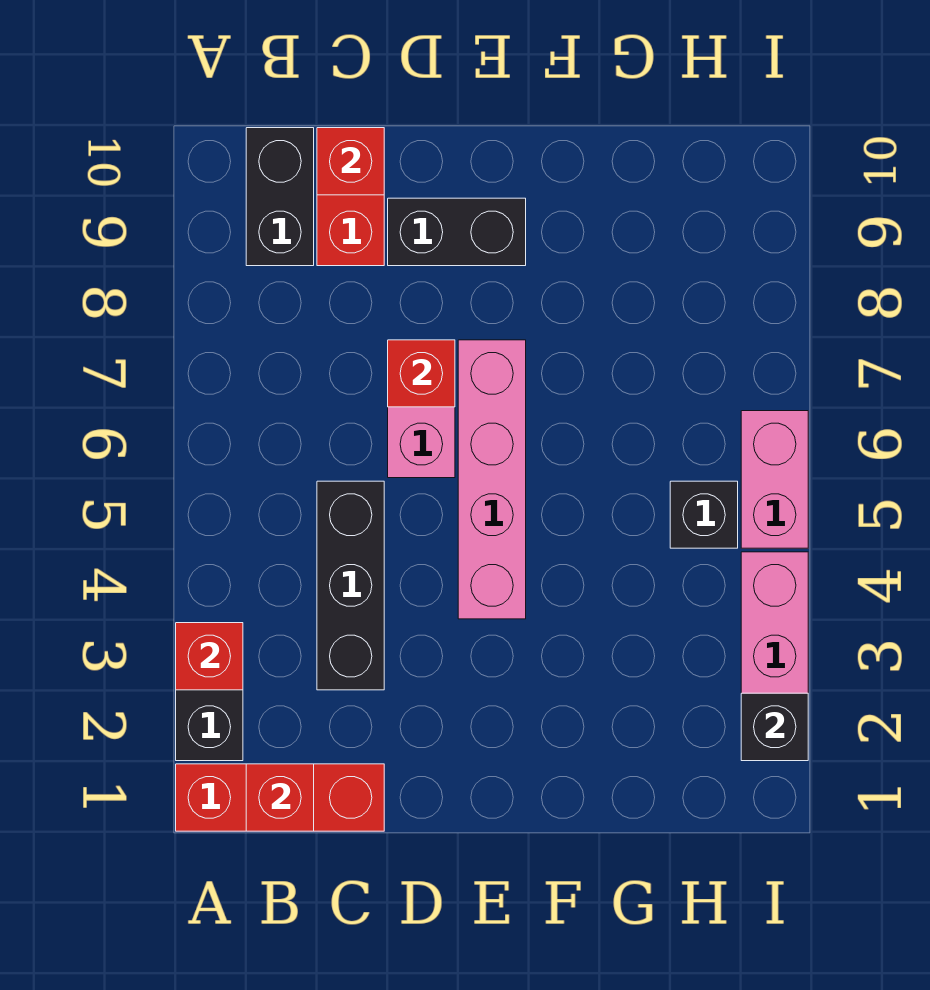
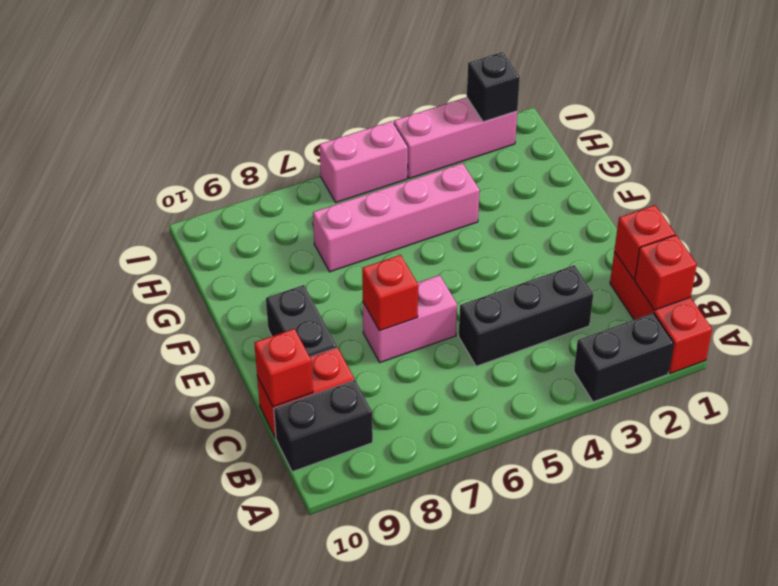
red brick A3 level 2 -> red brick C1 level 2
pink brick E4:E7 level 1 -> pink brick G4:G7 level 1
black brick H5 level 1 -> none

